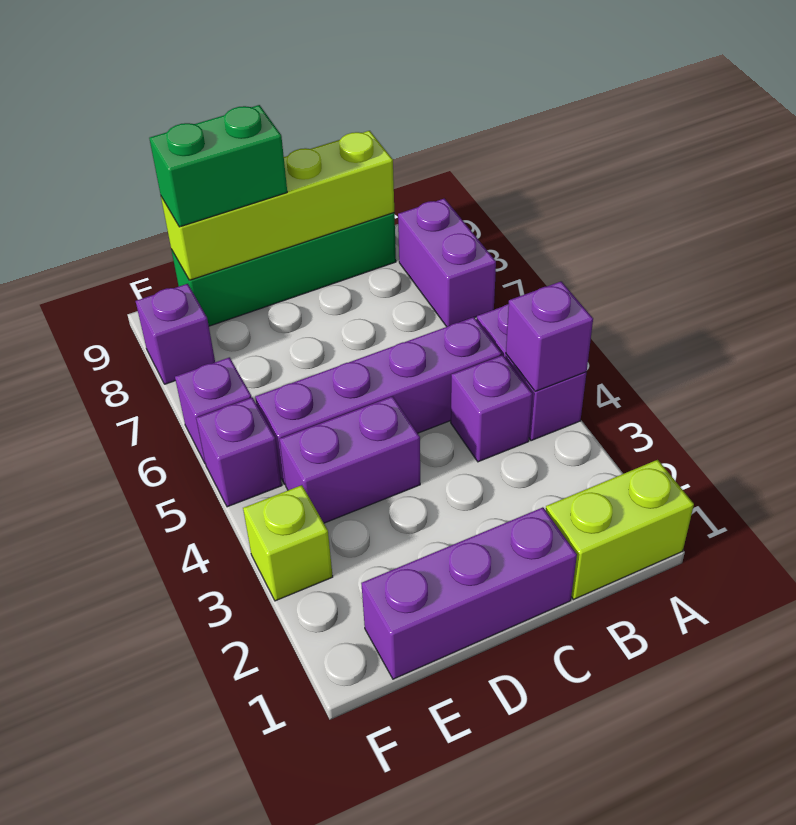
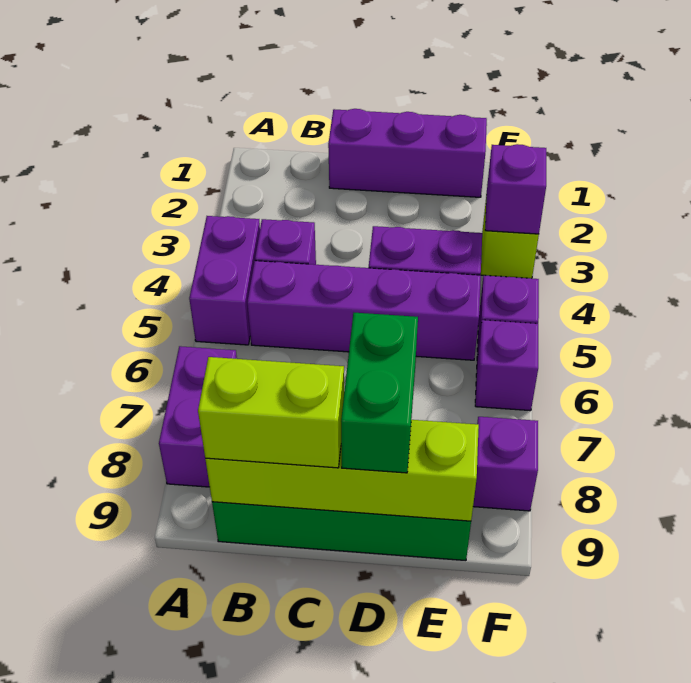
lime brick A1:B1 level 1 -> lime brick B9:C9 level 3
purple brick A4 level 2 -> purple brick F3 level 2
green brick D9:E9 level 3 -> green brick D8:D9 level 3

